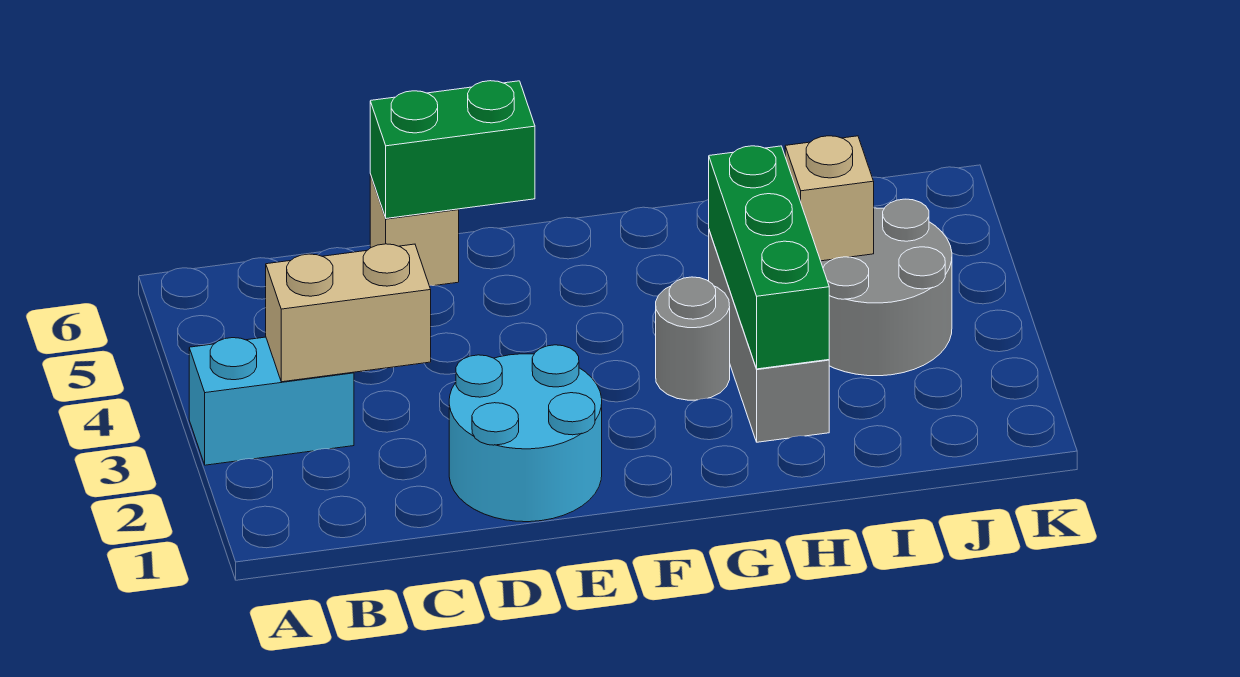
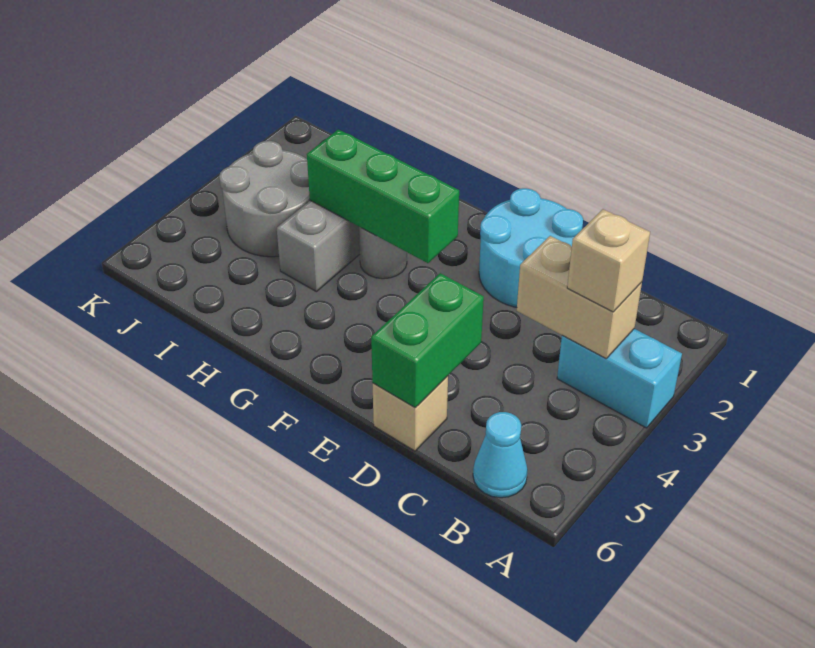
none -> cyan cone B6 level 1
green brick D6:E6 level 2 -> green brick D5:D6 level 2
green brick H2:H4 level 2 -> green brick F3:H3 level 2
tan brick I4 level 2 -> tan brick B3 level 3

